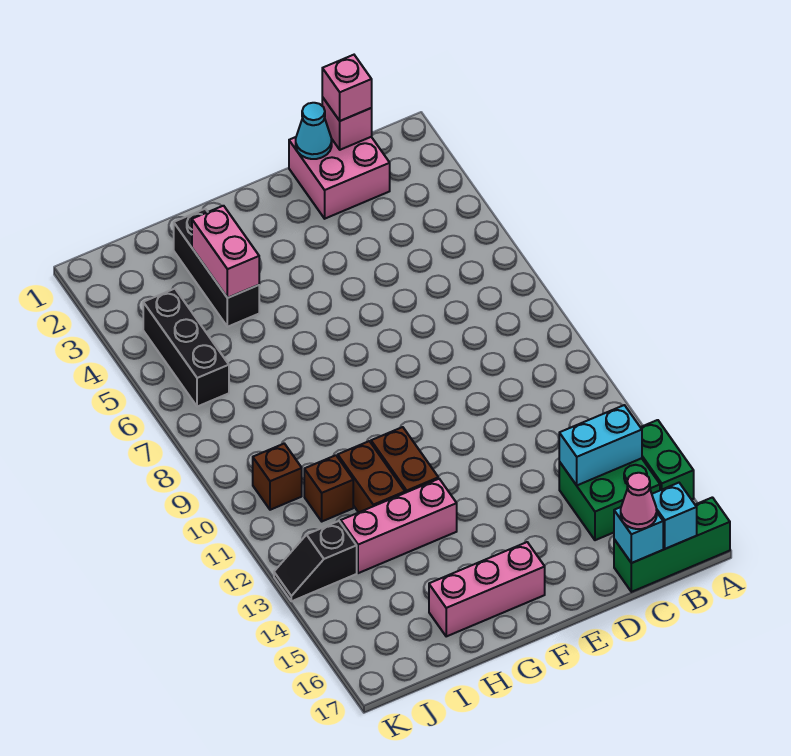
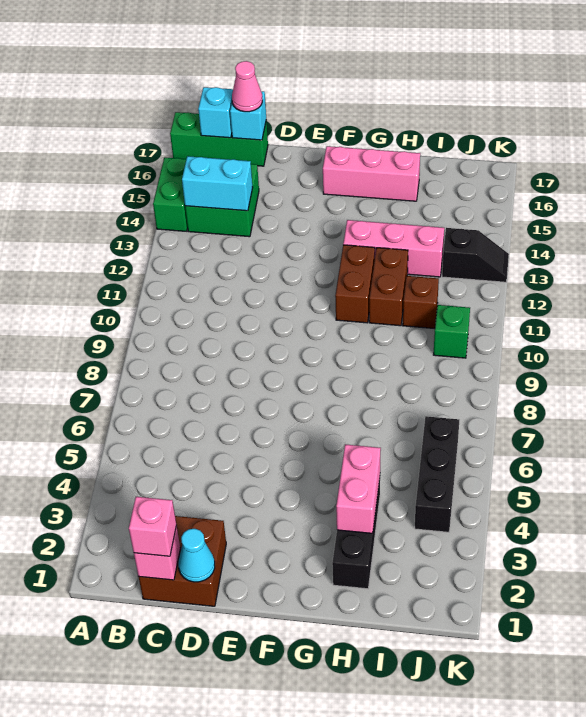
pink brick C1:D2 level 1 -> brown brick C1:D2 level 1
brown brick J10 level 1 -> green brick J10 level 1

